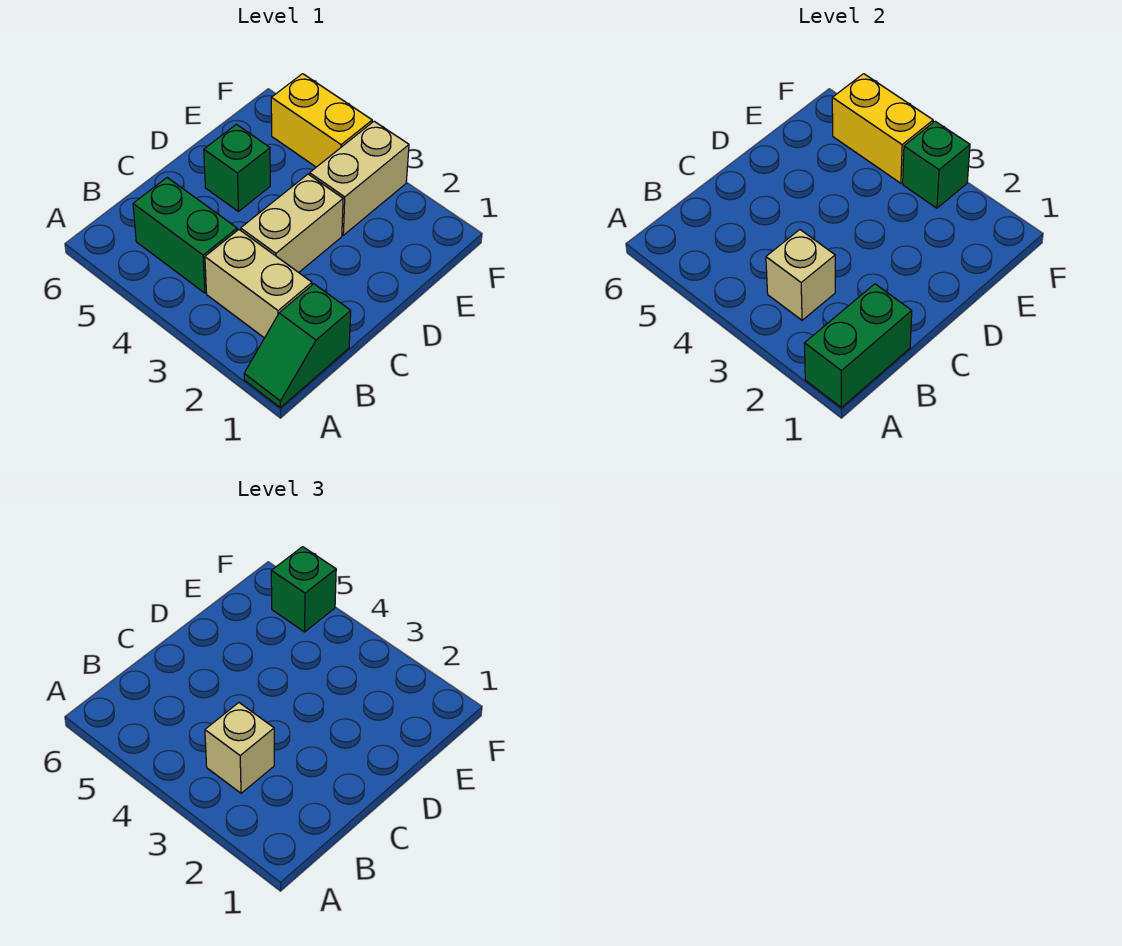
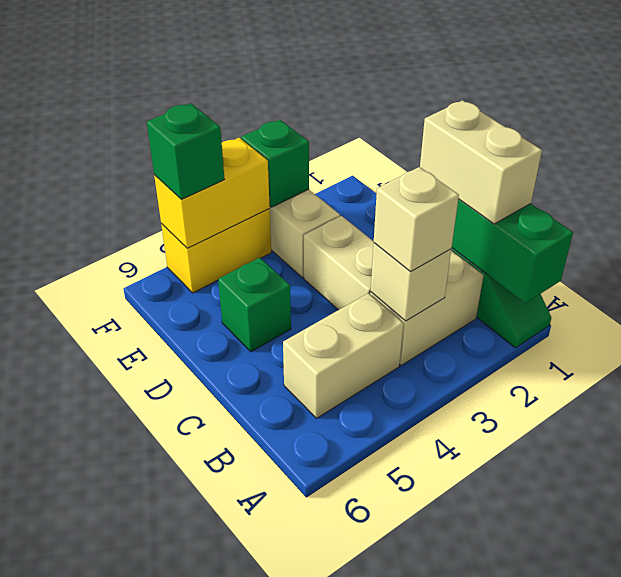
none -> tan brick B1:C1 level 3
green brick B4:B5 level 1 -> tan brick B4:B5 level 1

